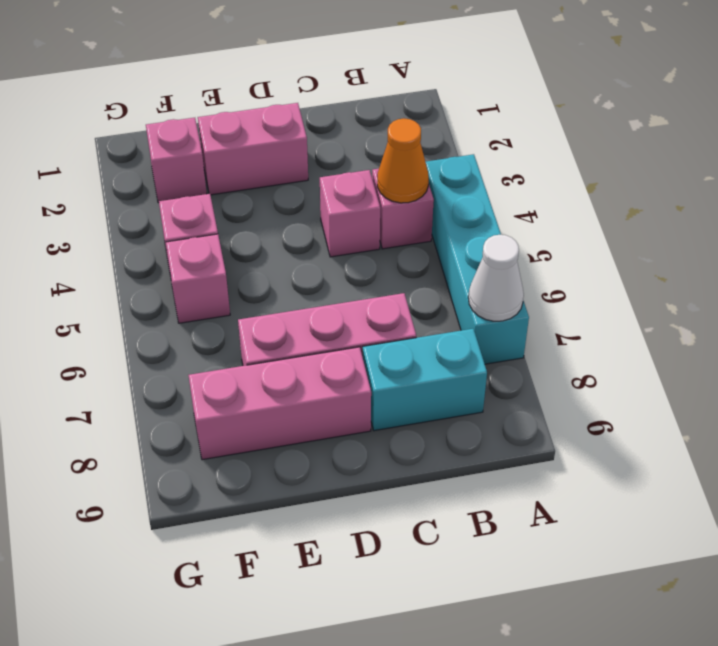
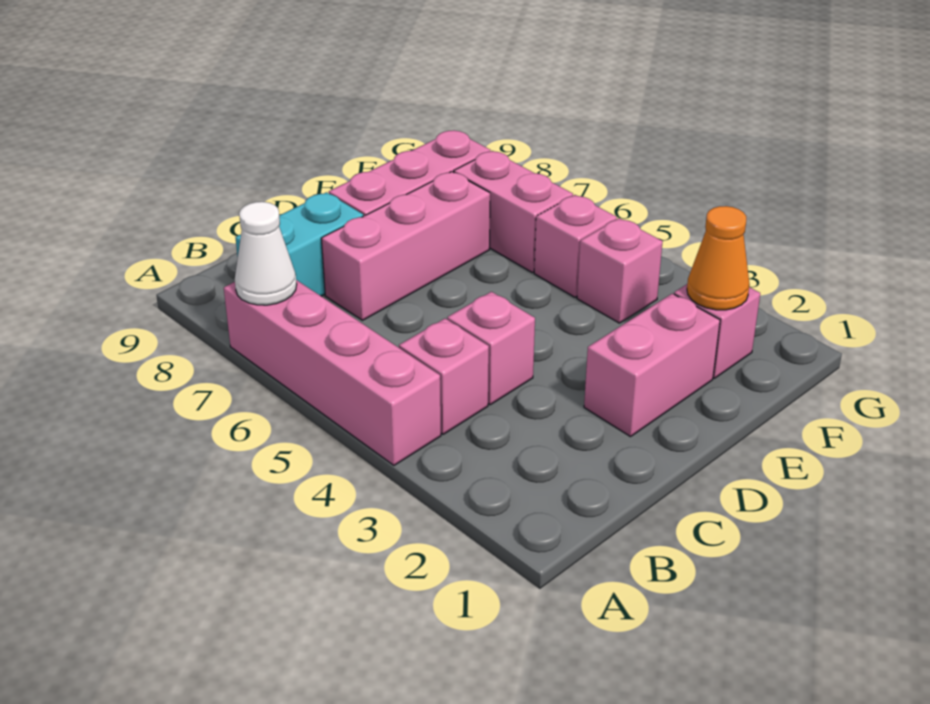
cyan brick A4:A7 level 1 -> pink brick A4:A7 level 1
orange cone B4 level 2 -> orange cone F2 level 2
none -> pink brick F6:F7 level 1

